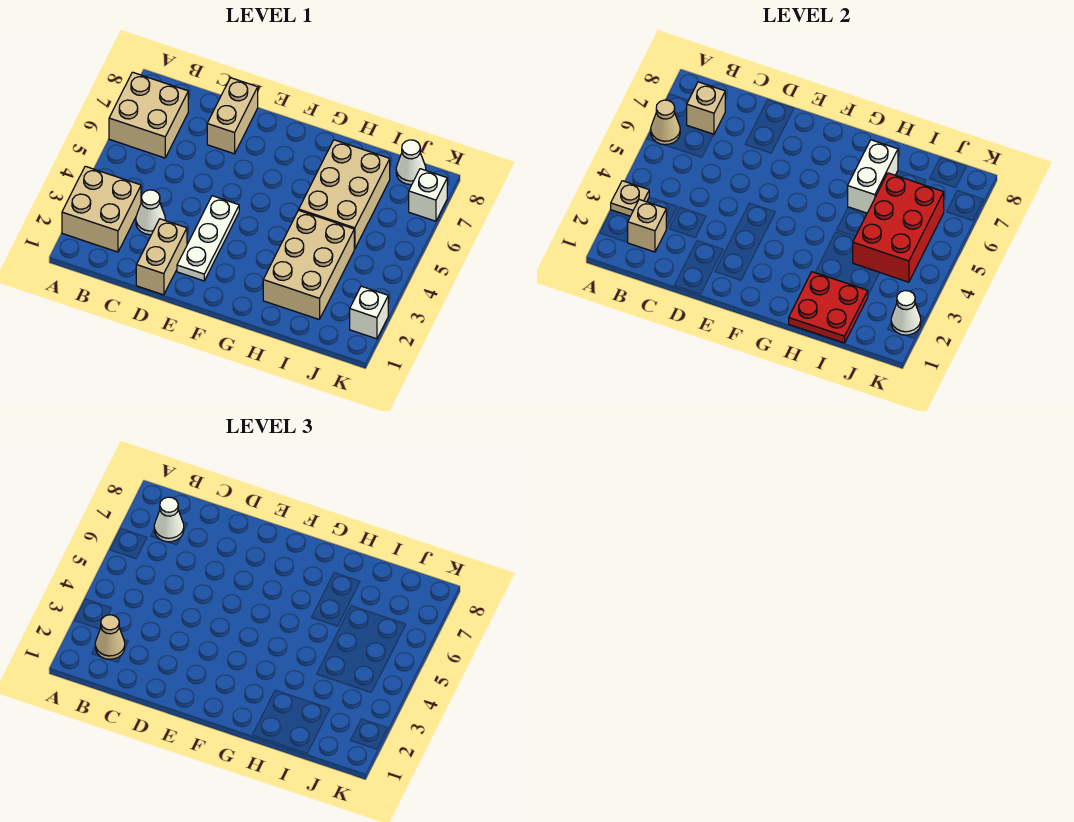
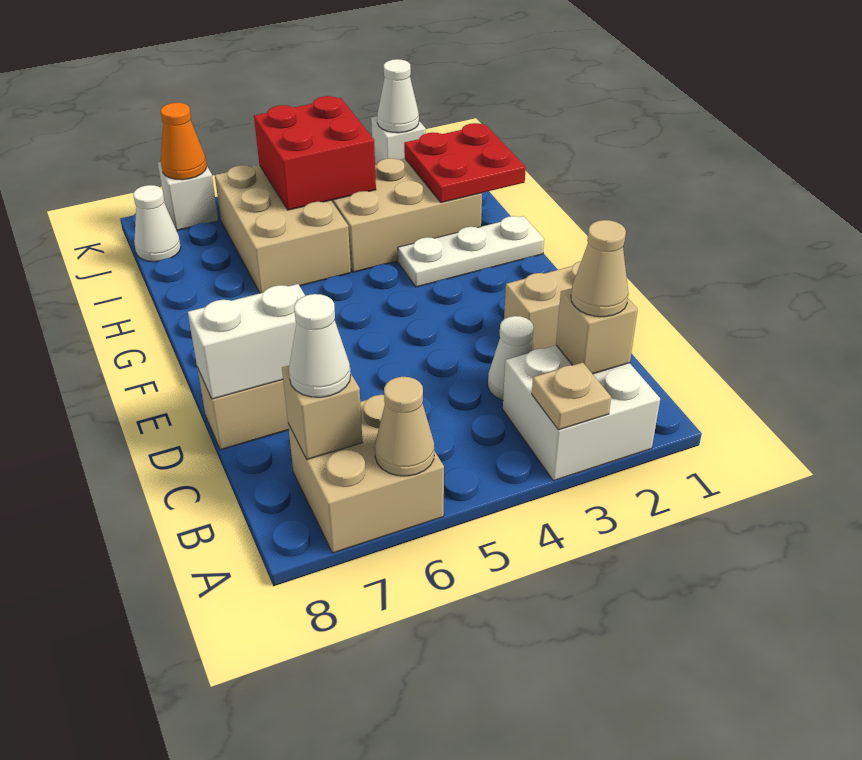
tan brick A2:B3 level 1 -> white brick A2:B3 level 1
white plate E2:E4 level 1 -> white plate G1:G3 level 1
tan brick H5:I7 level 1 -> tan brick H5:J6 level 1
white brick H6:H7 level 2 -> white brick D7:D8 level 2
red brick I4:J6 level 2 -> red brick I4:J5 level 2
none -> orange cone K7 level 2

